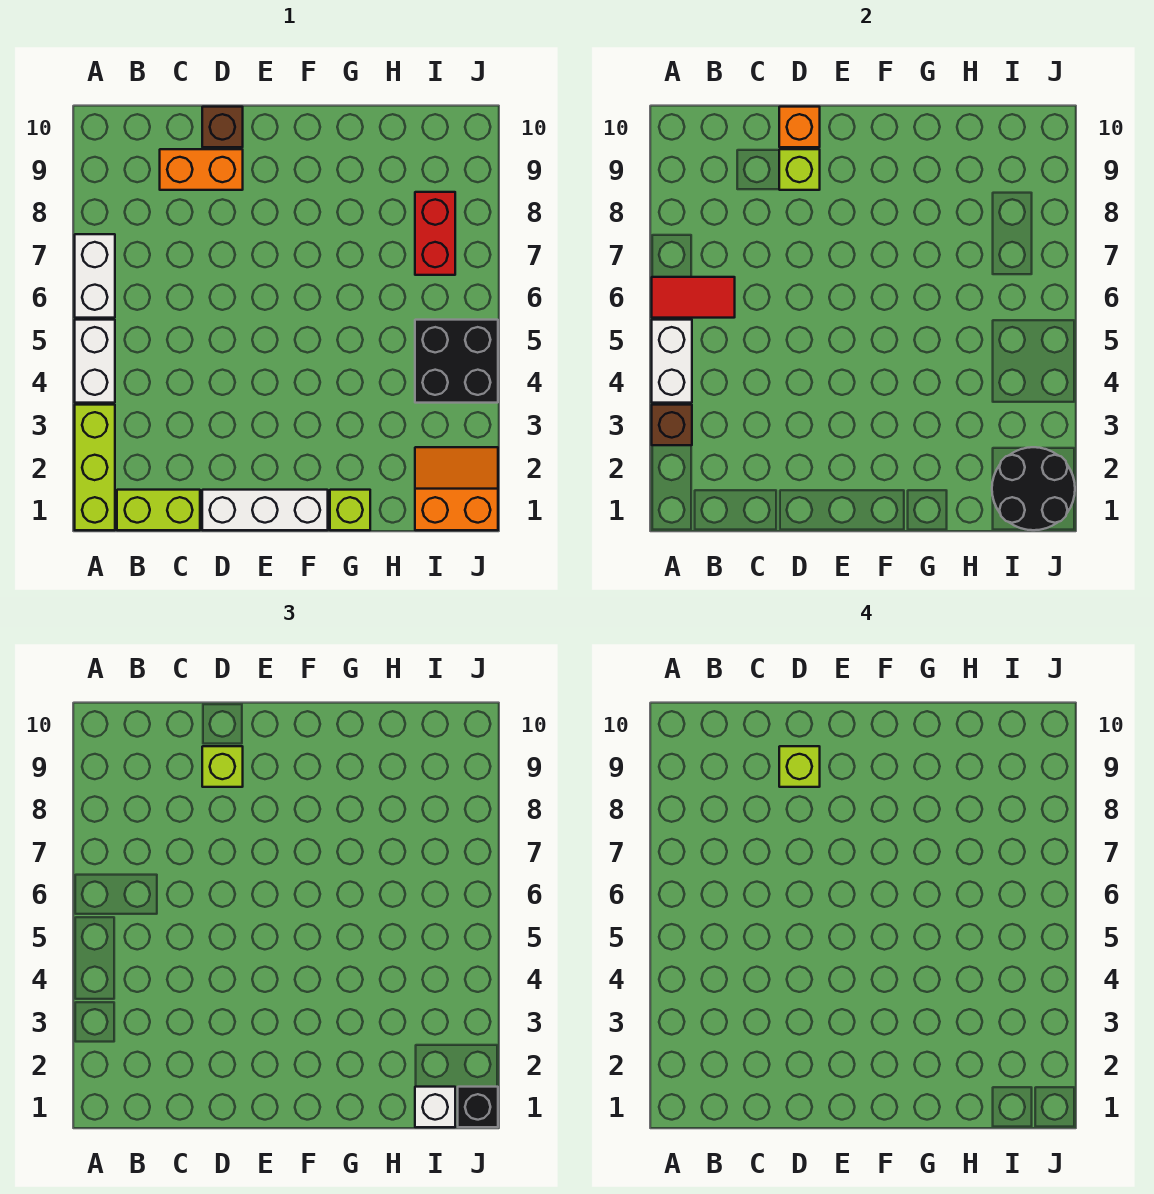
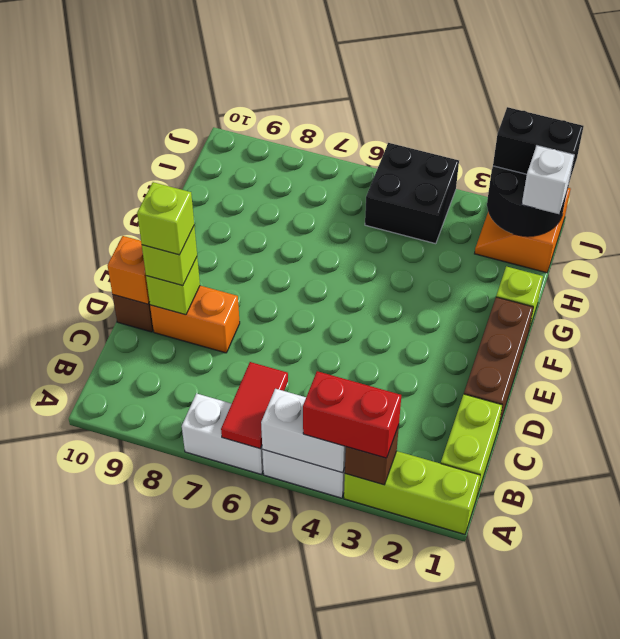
orange brick C9:D9 level 1 -> orange brick D8:D9 level 1
white brick D1:F1 level 1 -> brown brick D1:F1 level 1
red brick I7:I8 level 1 -> red brick A3:A4 level 3
black brick J1 level 3 -> black brick J1:J2 level 3

